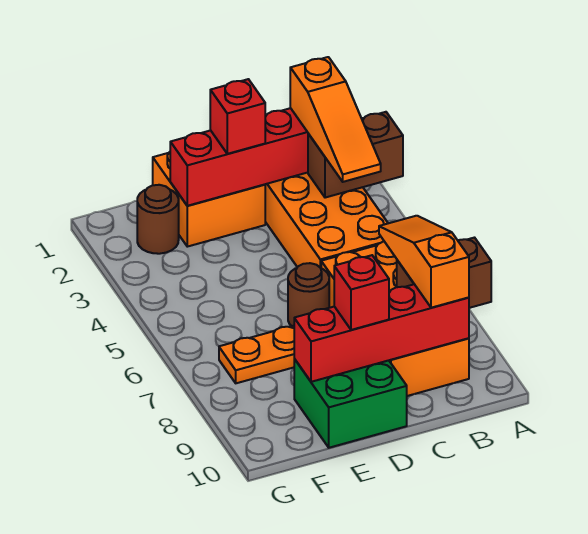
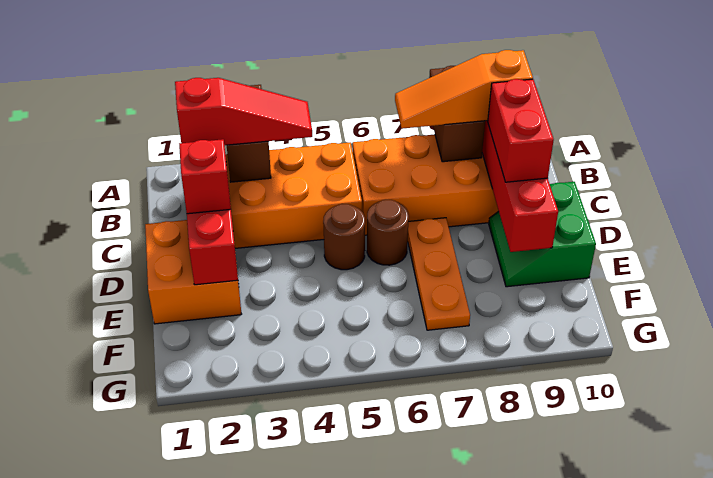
orange slope B2:B4 level 3 top 2 -> red slope B2:B4 level 3 top 2
green brick D9:E10 level 1 -> green slope D9:E10 level 1 top 10
red brick D9 level 3 -> red brick C9:D9 level 3
brown round brick F2 level 1 -> brown round brick D5 level 1

